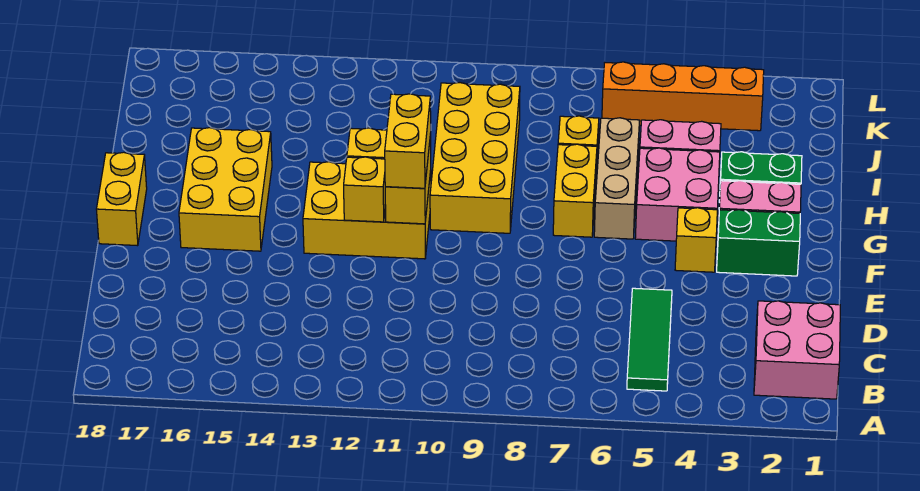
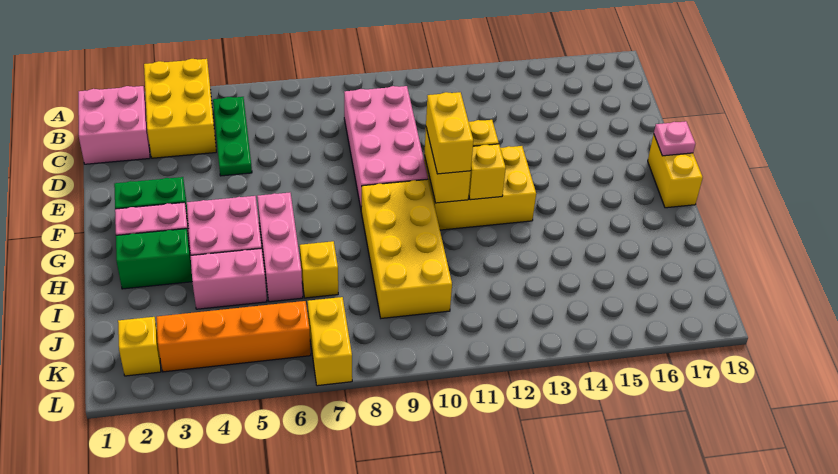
green tile B5:D5 level 1 -> green plate B5:D5 level 1
none -> pink brick C9:F10 level 1
yellow brick F4 level 1 -> yellow brick K2 level 1
yellow brick F15:H16 level 1 -> yellow brick A3:C4 level 1
none -> pink plate F18 level 2
tan brick G6:I6 level 1 -> pink brick G6:I6 level 1
yellow brick G7:H7 level 1 -> yellow brick K7:L7 level 1

